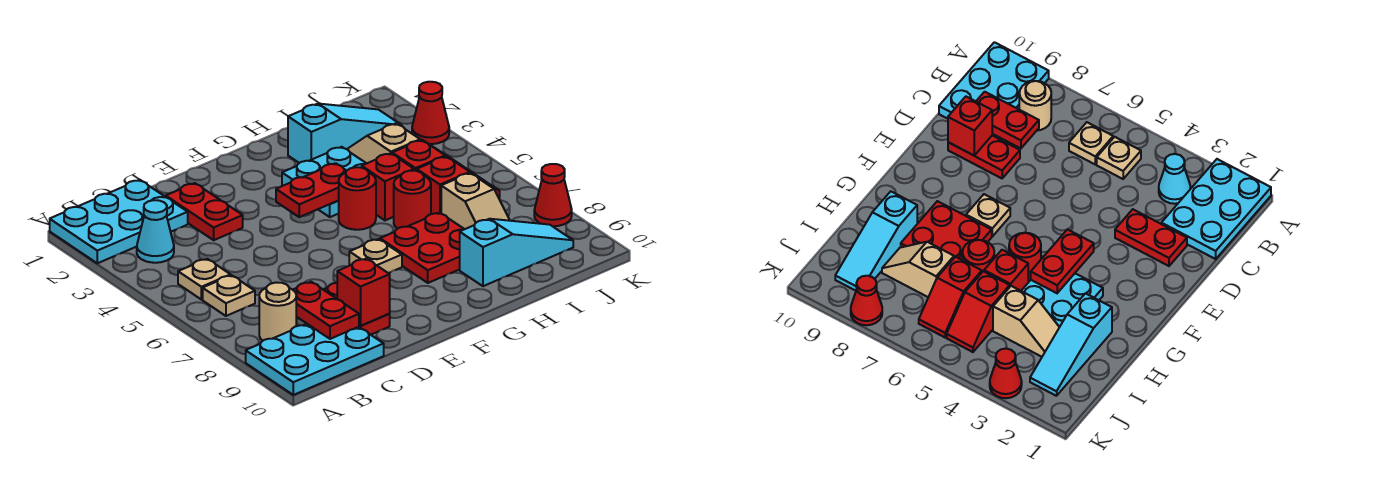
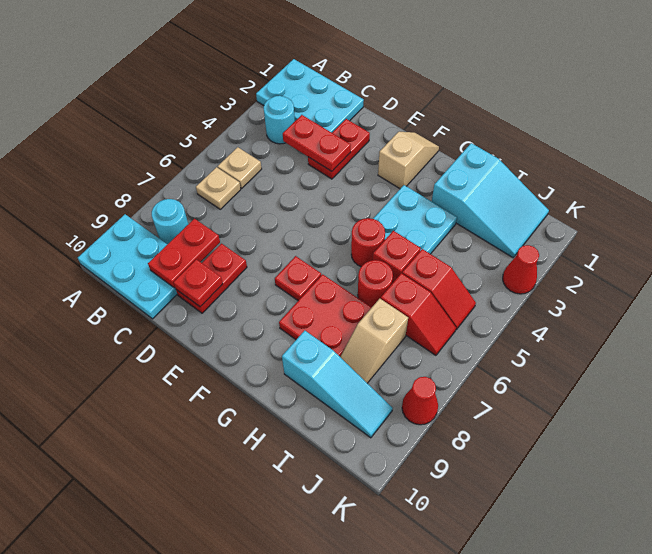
cyan cone B3 level 1 -> cyan round brick B3 level 1
tan round brick B8 level 1 -> cyan round brick B8 level 1
red brick D9 level 2 -> red plate D9 level 2
red plate F4:G4 level 2 -> red plate C3:D3 level 2
tan plate F7 level 1 -> red plate F7 level 1
cyan slope H2:J2 level 1 top H -> cyan slope H1:J2 level 1 top H
tan slope I3:I4 level 1 top 4 -> tan slope F1:F2 level 1 top 2

